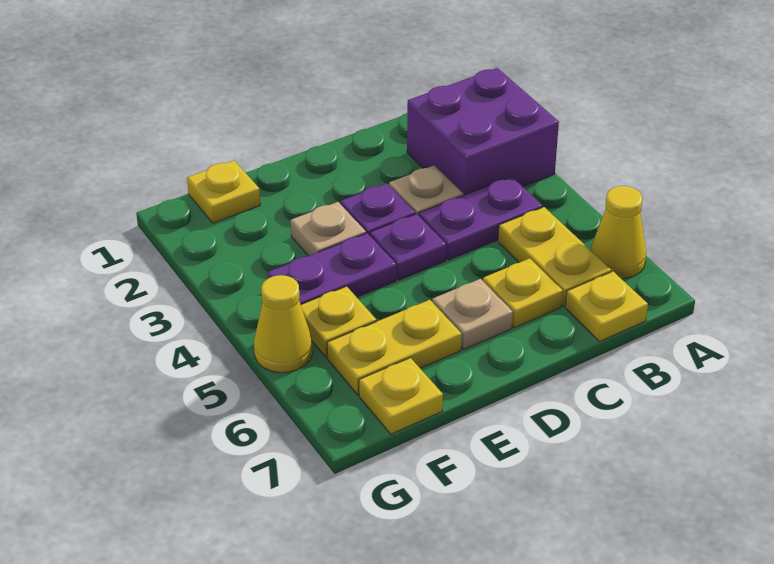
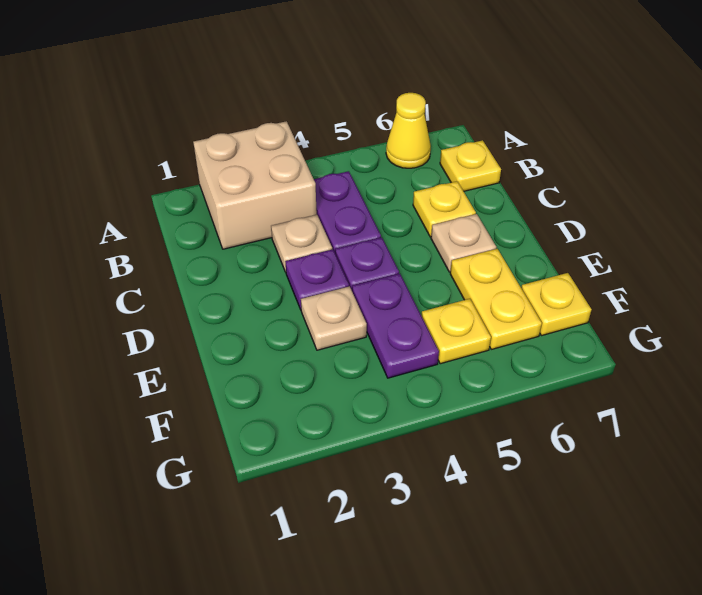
purple brick A2:B3 level 1 -> tan brick A2:B3 level 1
yellow plate B5:B6 level 1 -> none
yellow plate F1 level 1 -> none
yellow cone G5 level 1 -> none

